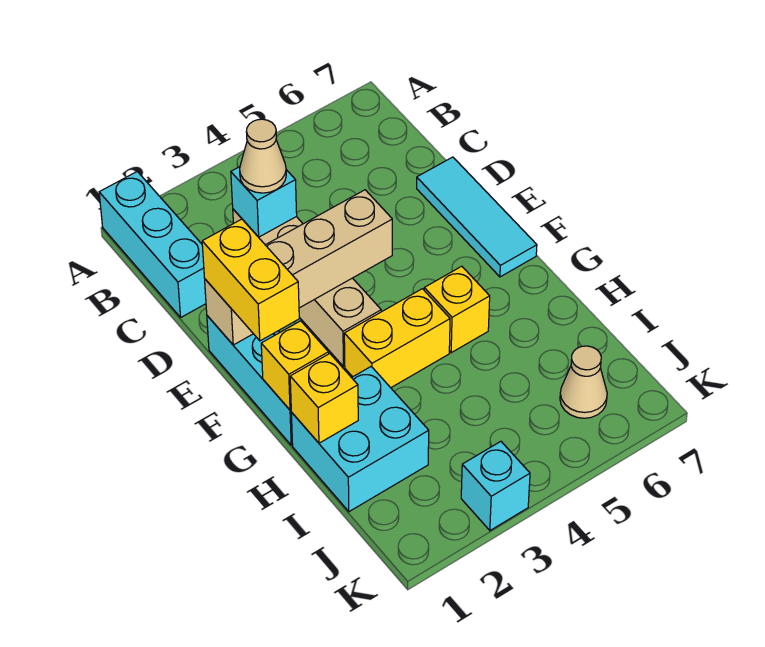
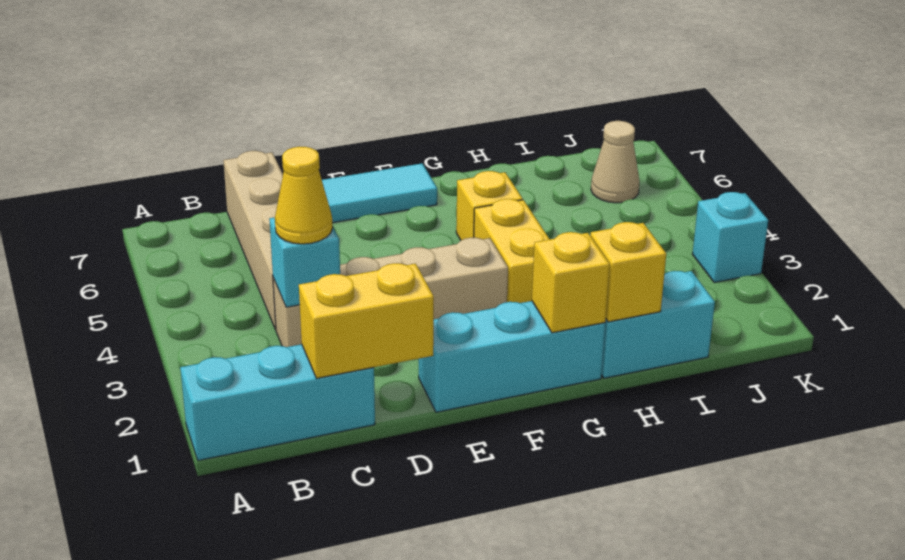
tan cone C3 level 3 -> yellow cone C3 level 3
tan brick E1:E4 level 2 -> tan brick C4:C7 level 1
yellow brick E1:F1 level 3 -> yellow brick C1:D1 level 2
cyan brick H1:I2 level 1 -> cyan brick H1:I1 level 1

